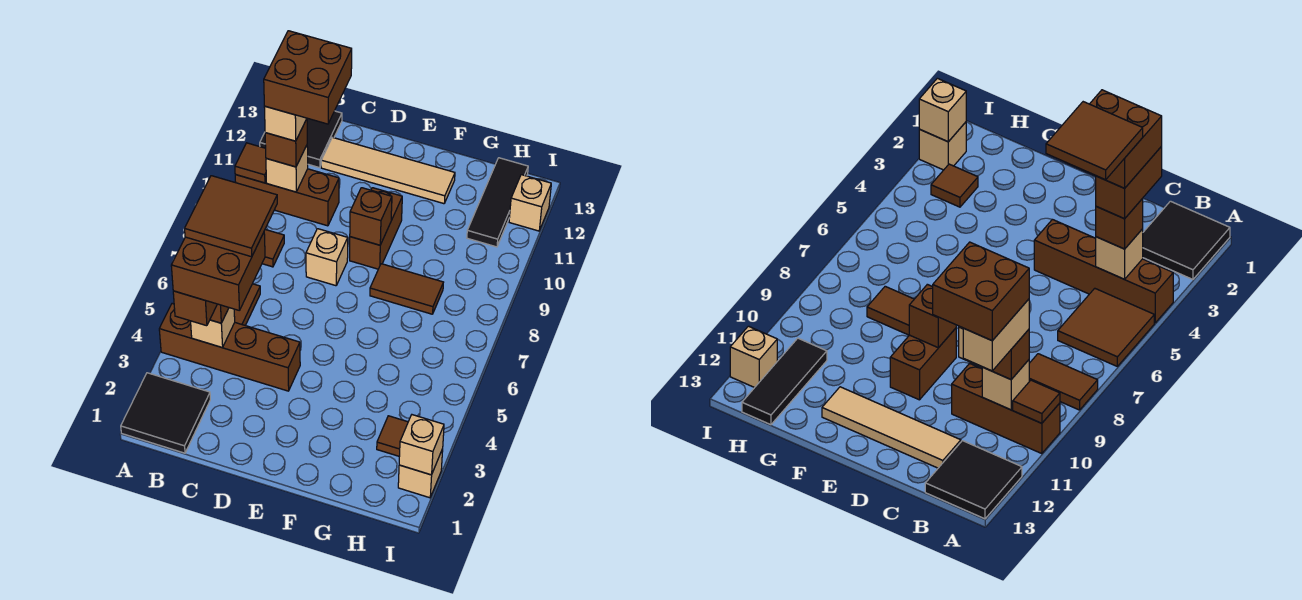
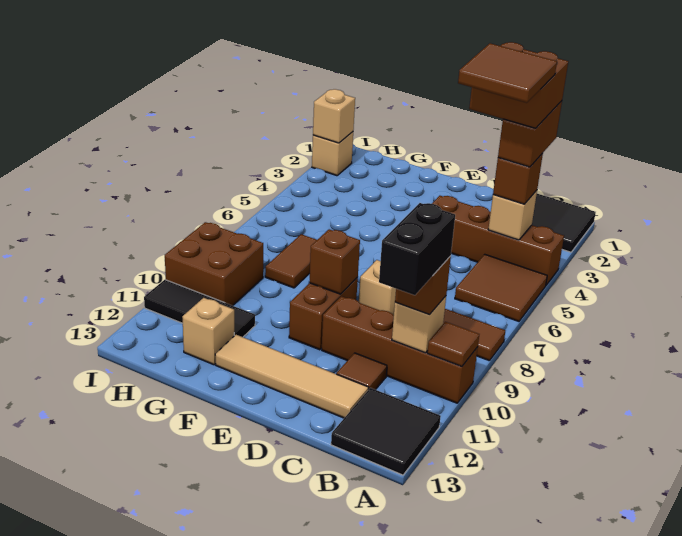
brown brick A10:C10 level 1 -> brown brick A10:D10 level 1
tan brick B10:B11 level 4 -> black brick B10:B11 level 4
brown brick B10:C11 level 5 -> brown brick H9:I10 level 1
brown tile F8:G8 level 1 -> brown tile G7:G8 level 1
brown tile H3 level 1 -> brown tile C11 level 1
black tile H11:H13 level 1 -> black tile G11:I11 level 1
tan brick I12 level 1 -> tan brick G12 level 1

